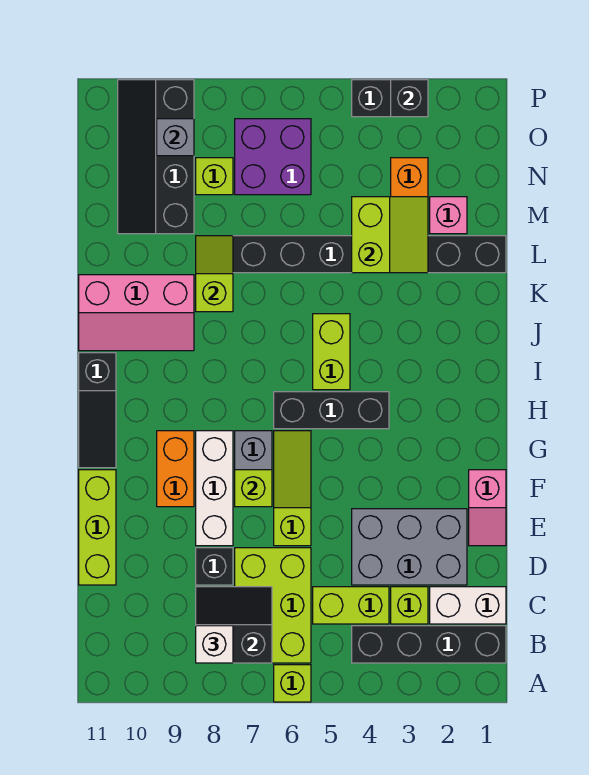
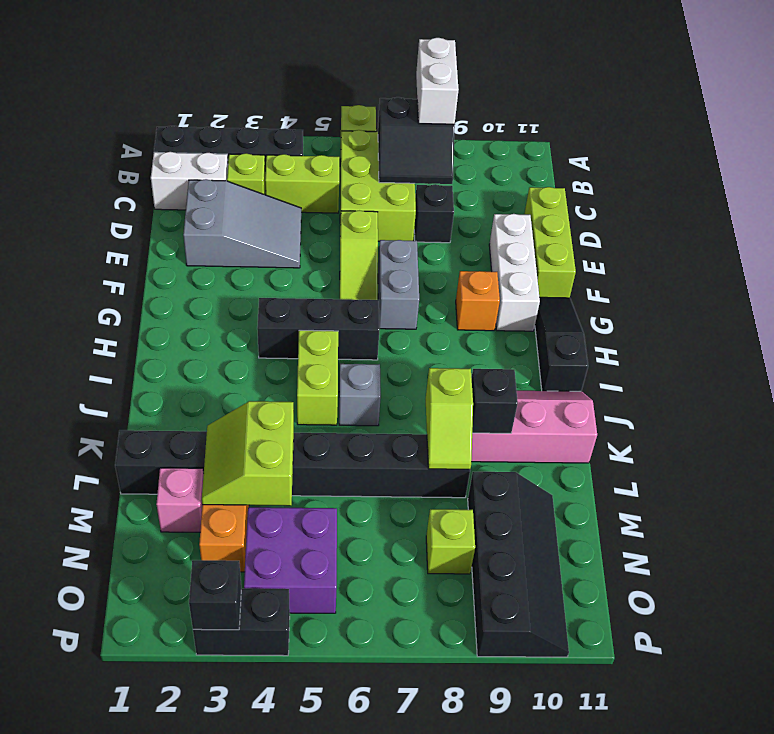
white brick B8 level 3 -> white brick A8:B8 level 3
grey brick D2:E4 level 1 -> grey slope D2:E4 level 1 top 2
pink slope E1:F1 level 1 top F -> none
white brick E8:G8 level 1 -> white brick E10:G10 level 1
lime brick F7 level 2 -> none
orange brick F9:G9 level 1 -> orange brick G9 level 1
none -> black brick K9 level 2
purple brick N6:O7 level 1 -> purple brick N4:O5 level 1
grey brick O9 level 2 -> grey brick J6 level 1

